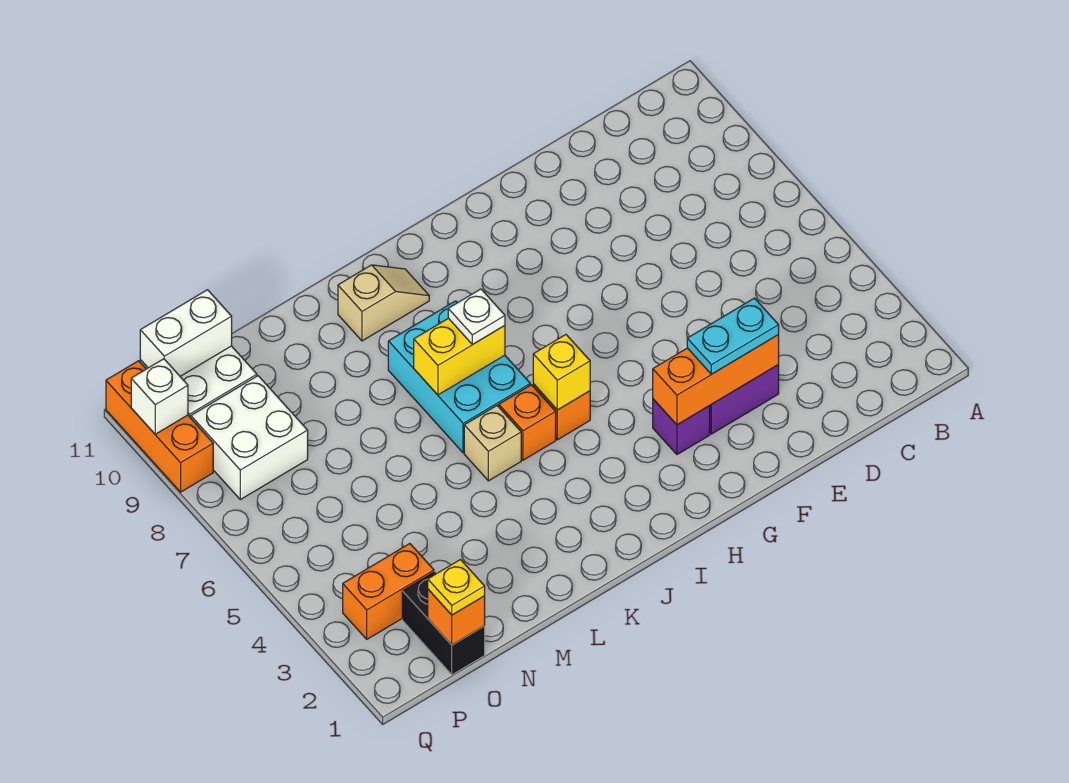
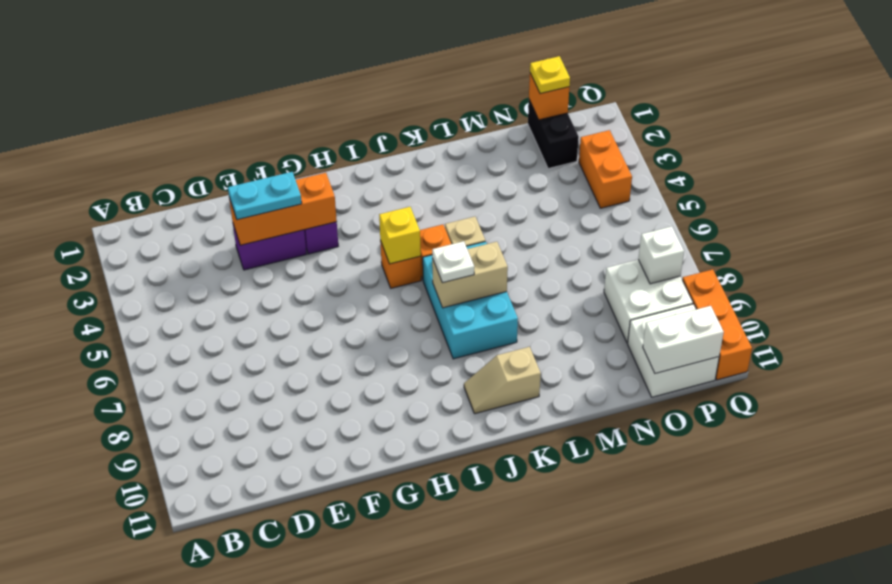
yellow brick J7:K7 level 2 -> tan brick J7:K7 level 2
orange brick O3:P3 level 1 -> orange brick P3:P4 level 1
white brick Q10 level 2 -> white brick P8 level 2

